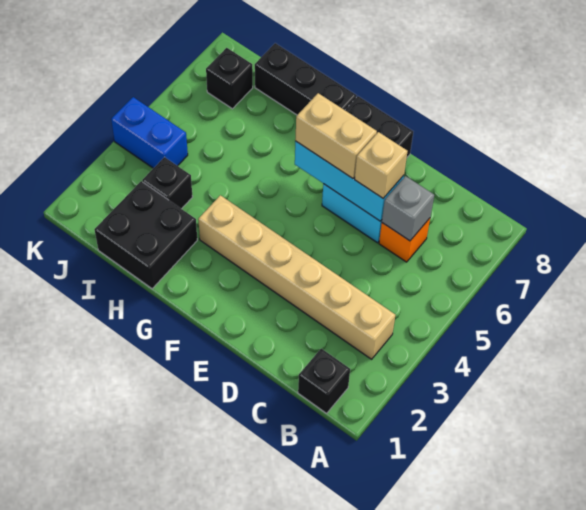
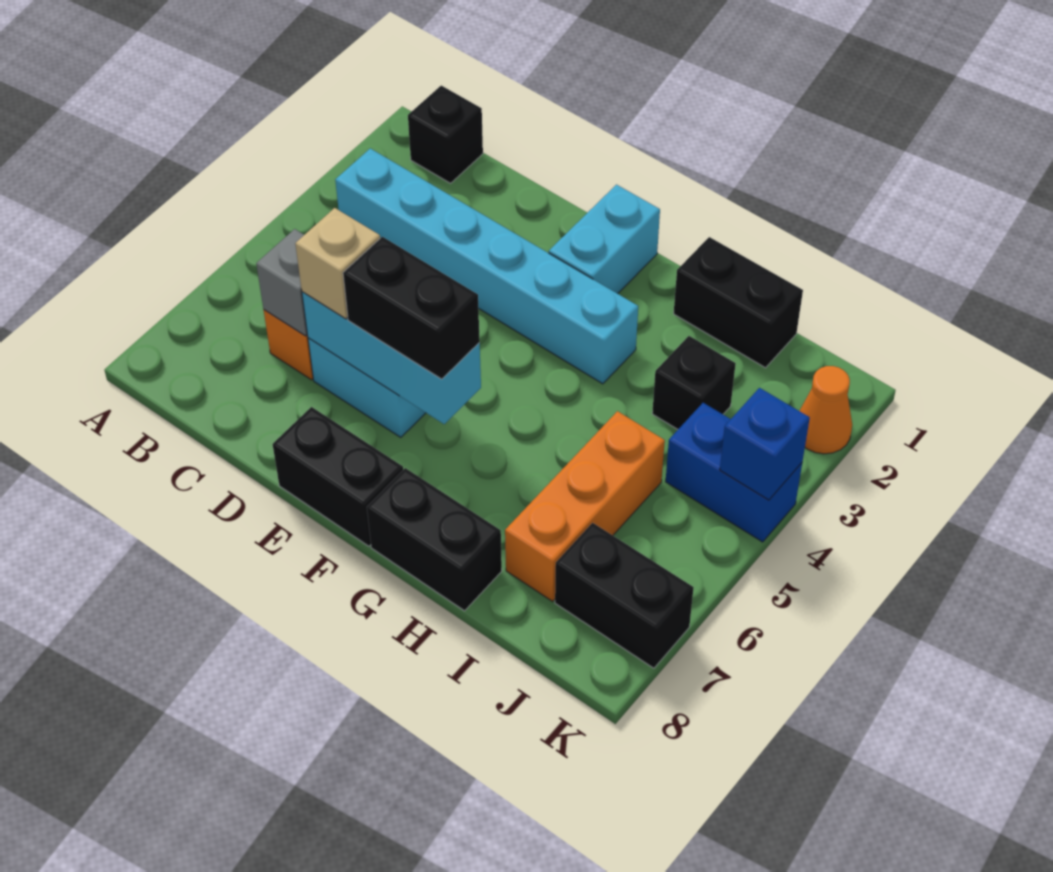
tan brick B3:G3 level 1 -> cyan brick B3:G3 level 1
tan brick E6:F6 level 3 -> black brick E6:F6 level 3
none -> cyan brick F1:F2 level 1
black brick G8:I8 level 1 -> black brick G8:H8 level 1
black brick H1:I2 level 1 -> black brick H1:I1 level 1
none -> orange brick I5:I7 level 1
black brick J7 level 1 -> black brick J7:K7 level 1
none -> orange cone K2 level 1
none -> blue brick K4 level 2

